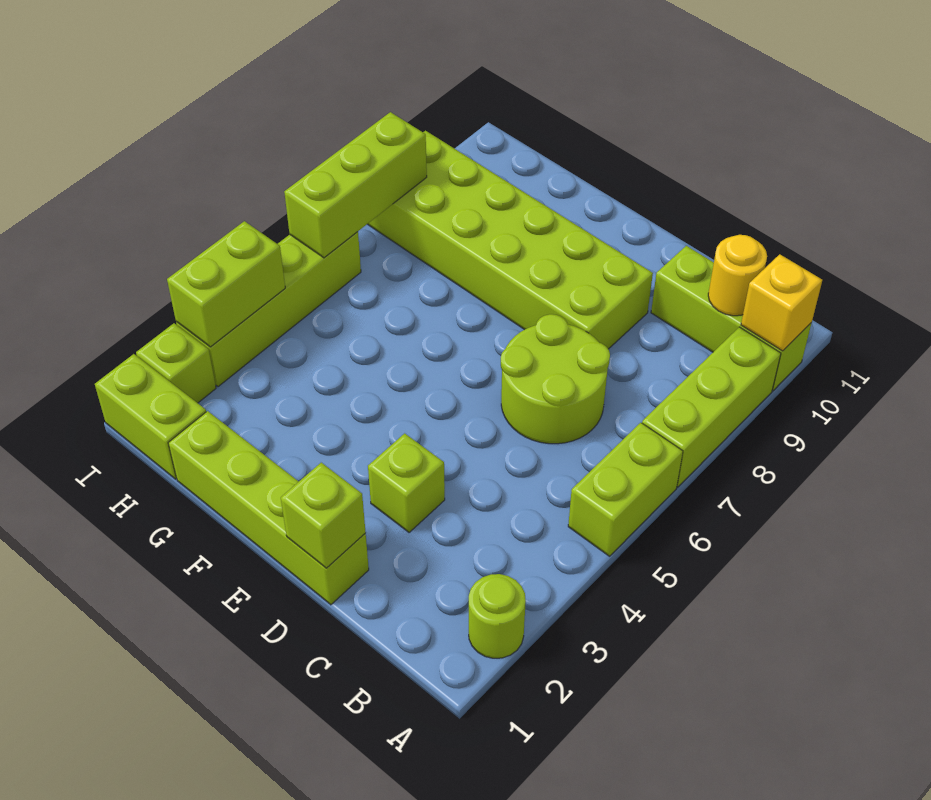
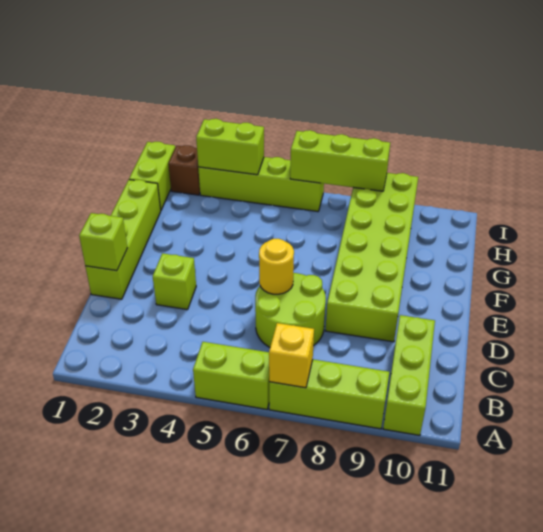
lime round brick A2 level 1 -> none
yellow brick A10 level 2 -> yellow brick A7 level 2
yellow round brick B10 level 2 -> yellow round brick D6 level 2
lime brick I2 level 1 -> brown brick I2 level 1

